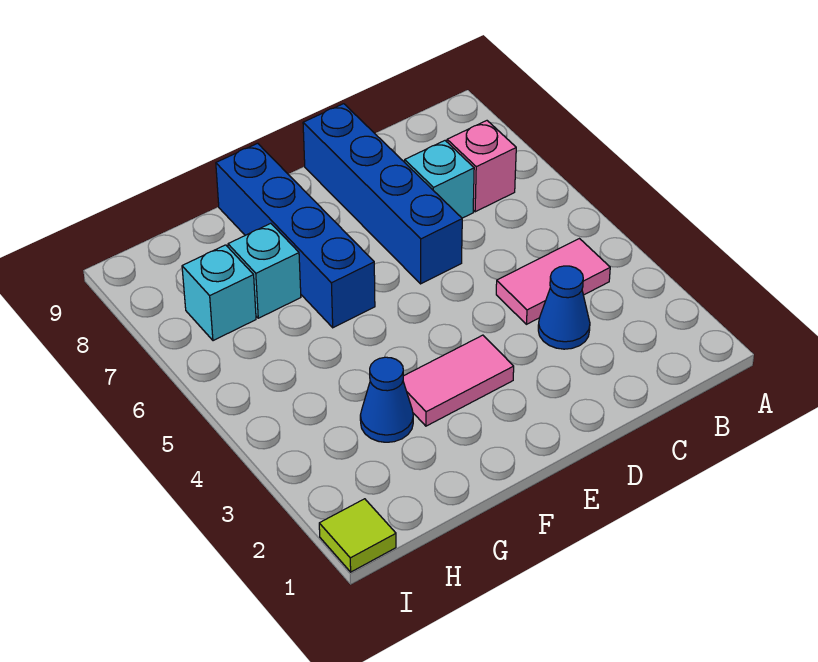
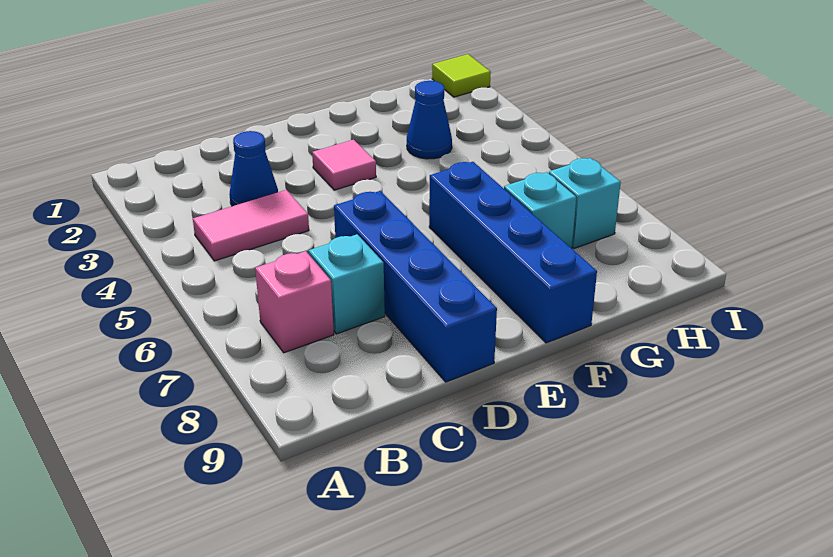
pink tile E3:F3 level 1 -> pink tile E3 level 1

